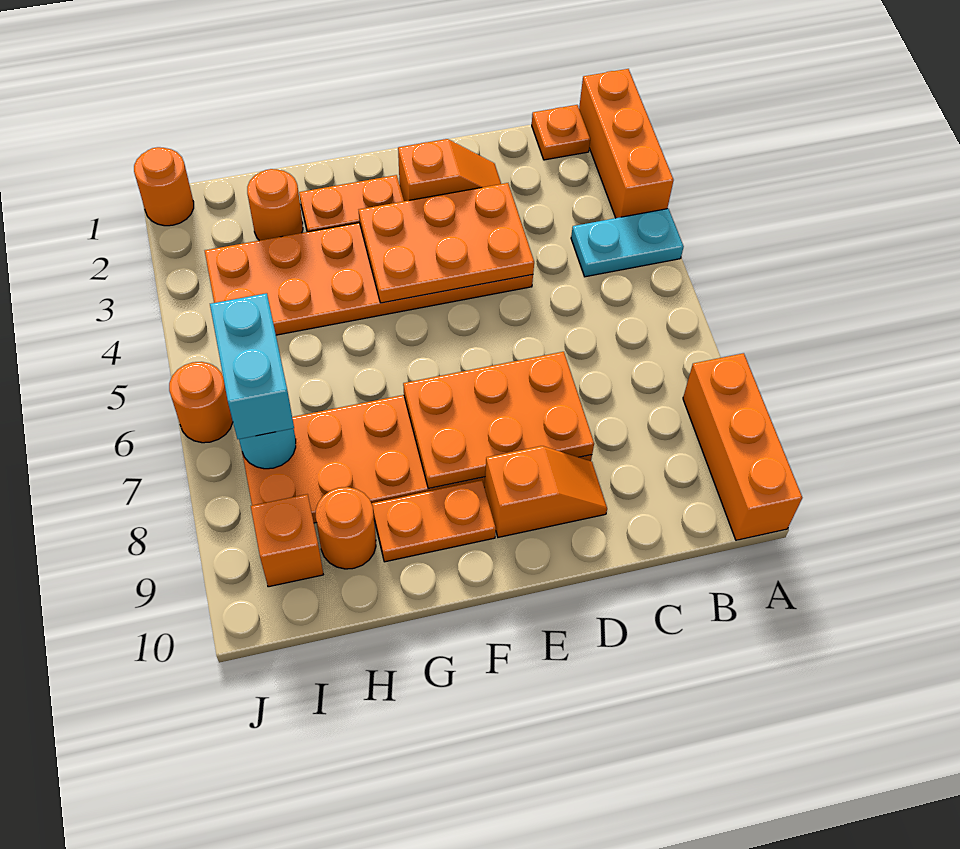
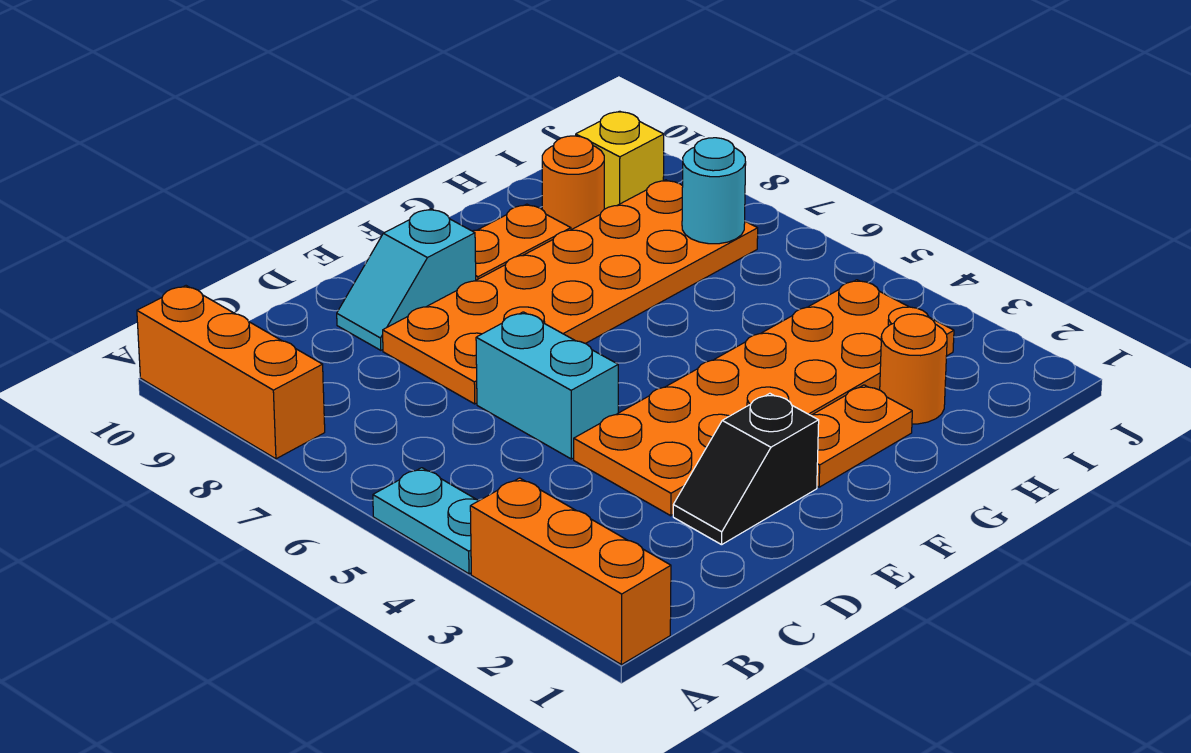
cyan plate A4:B4 level 1 -> cyan plate A4:A5 level 1
orange plate B1 level 1 -> none
orange slope D2:E2 level 1 top E -> black slope D2:E2 level 1 top E
orange plate D3:F4 level 2 -> none
orange plate D7:F8 level 2 -> none
orange slope D9:E9 level 1 top E -> cyan slope D9:E9 level 1 top E
cyan brick I6:I7 level 3 -> cyan brick D5:D6 level 1
orange brick I9 level 1 -> yellow brick I9 level 1
orange round brick J1 level 1 -> none
orange round brick J6 level 1 -> none

